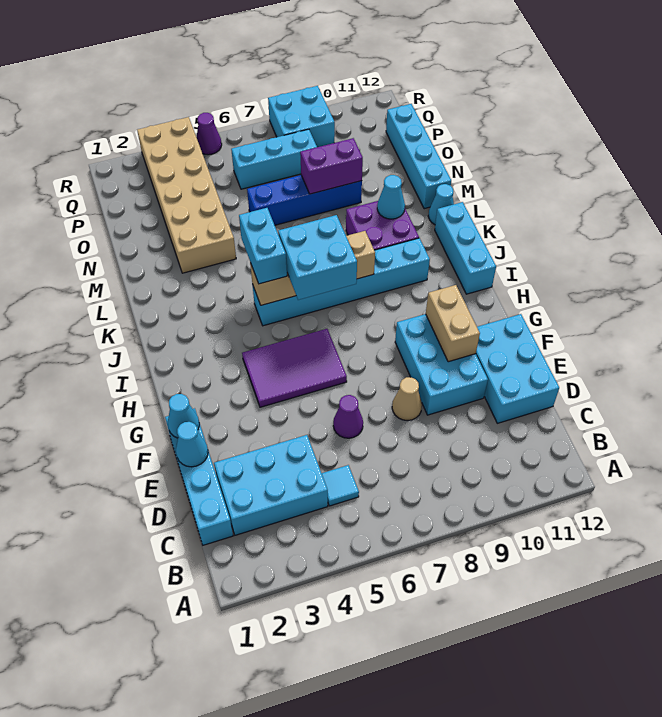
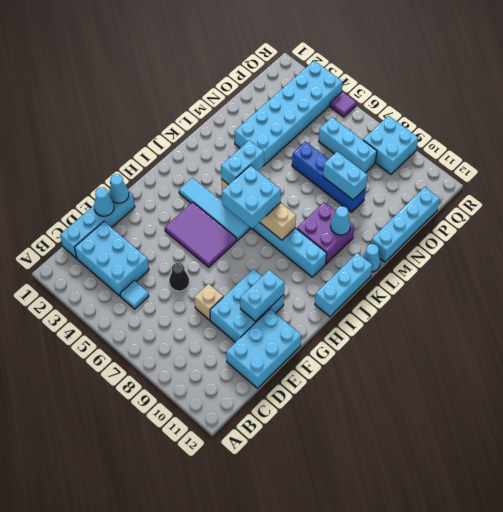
purple cone E6 level 1 -> black cone E6 level 1
tan cone E8 level 1 -> tan brick E8 level 1
tan brick F10:G10 level 2 -> cyan brick F10:G10 level 2
none -> cyan tile I3:I6 level 1
tan brick M3:R4 level 1 -> cyan brick M3:R4 level 1
purple brick N8:N9 level 2 -> cyan brick N8:N9 level 2
purple cone R5 level 1 -> purple tile R5 level 1

